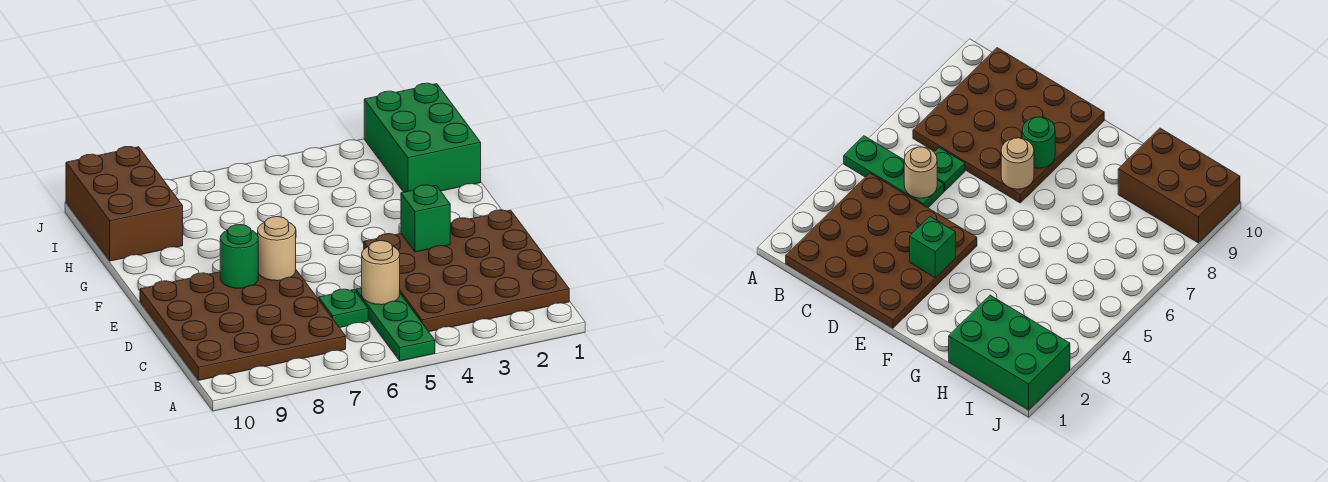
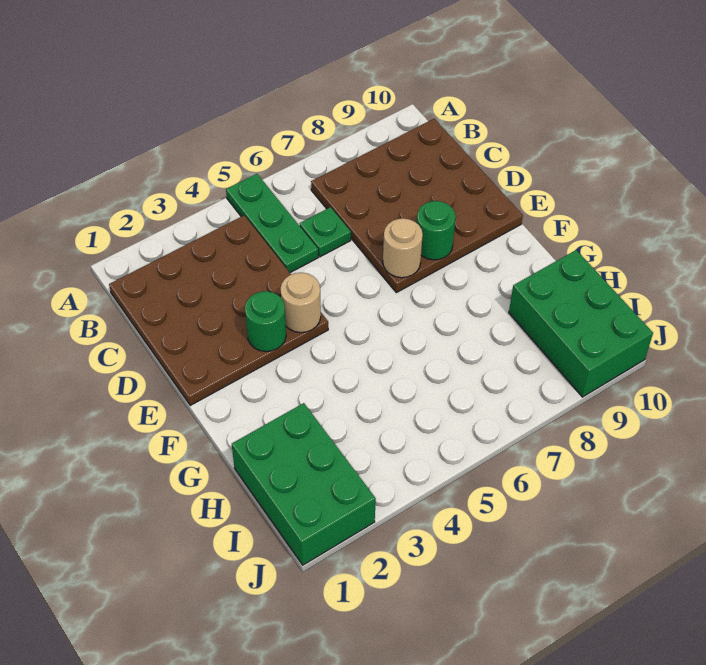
tan round brick C5 level 2 -> tan round brick E4 level 2
green brick E3 level 2 -> green round brick E3 level 2
brown brick H9:J10 level 1 -> green brick H9:J10 level 1

